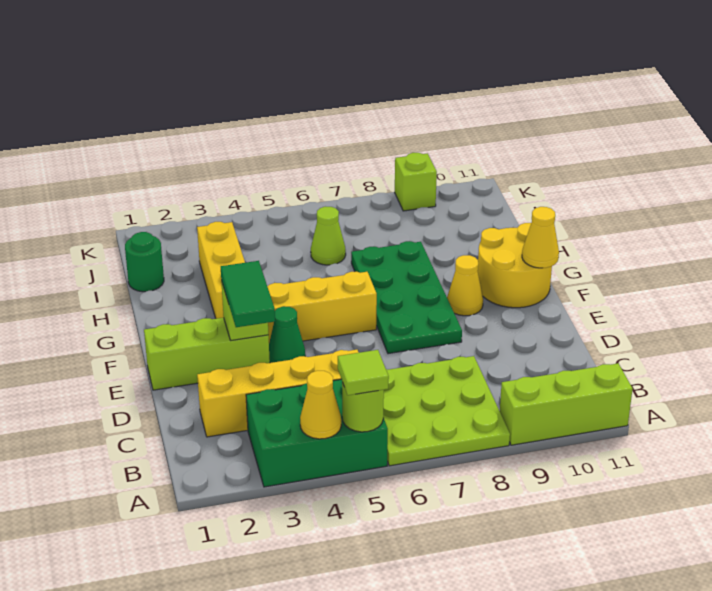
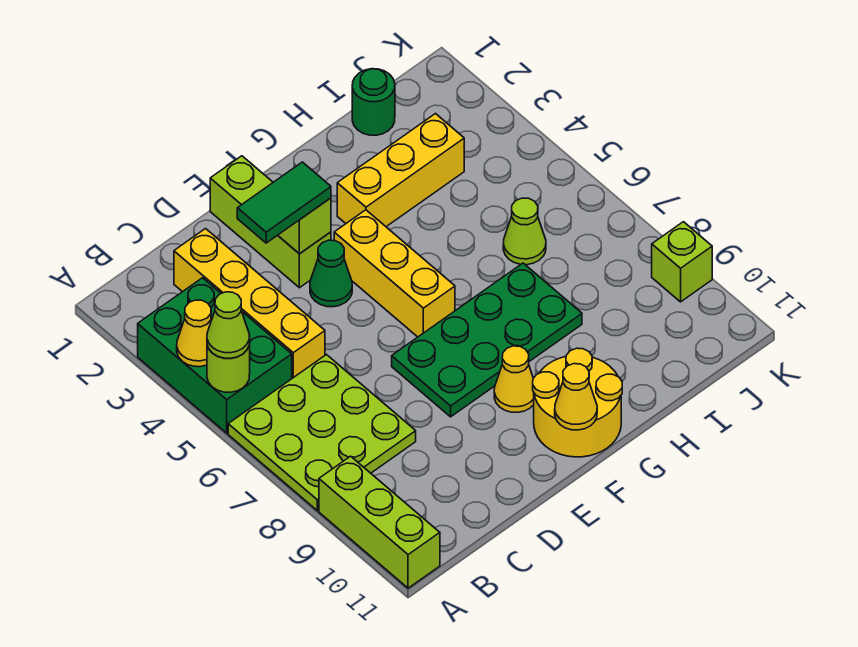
lime tile A5 level 3 -> lime cone A5 level 3

